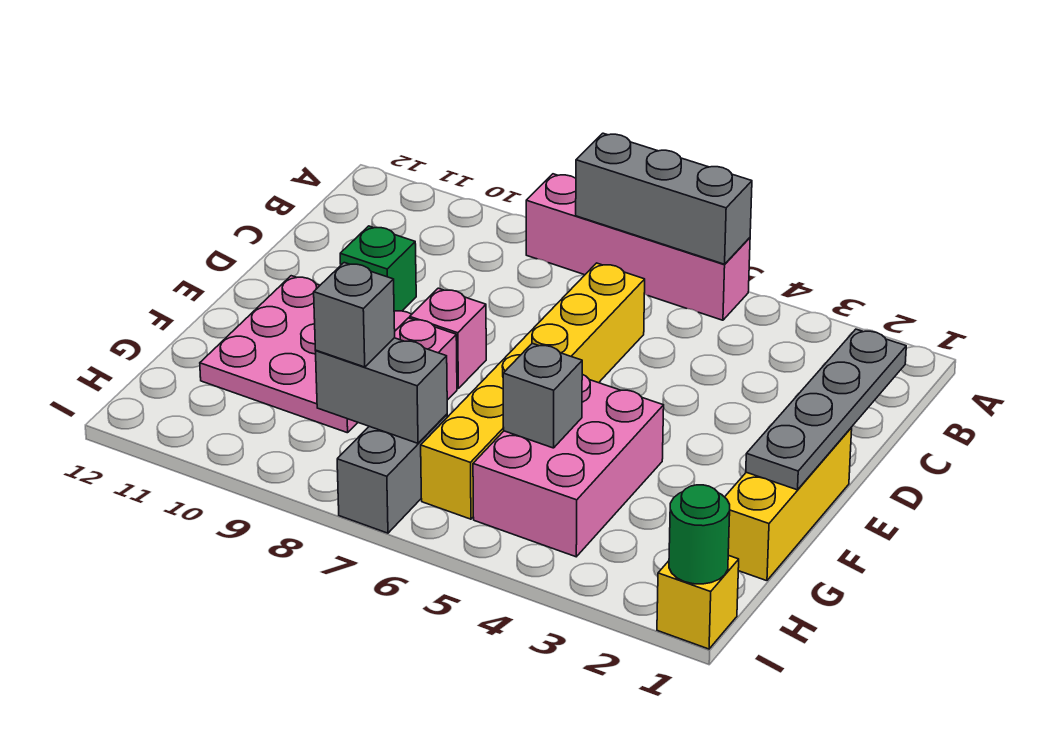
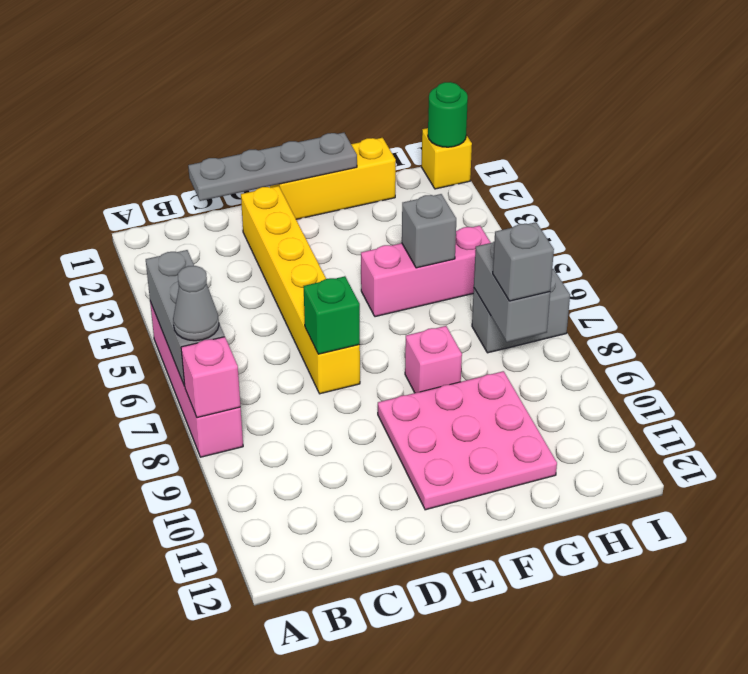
none -> grey cone A7 level 3
yellow brick C6:H6 level 1 -> yellow brick D2:D7 level 1
green brick D10 level 1 -> green brick D7 level 2
pink brick E8 level 1 -> pink brick A8 level 2
pink brick F4:H5 level 1 -> pink brick F5:H5 level 1

